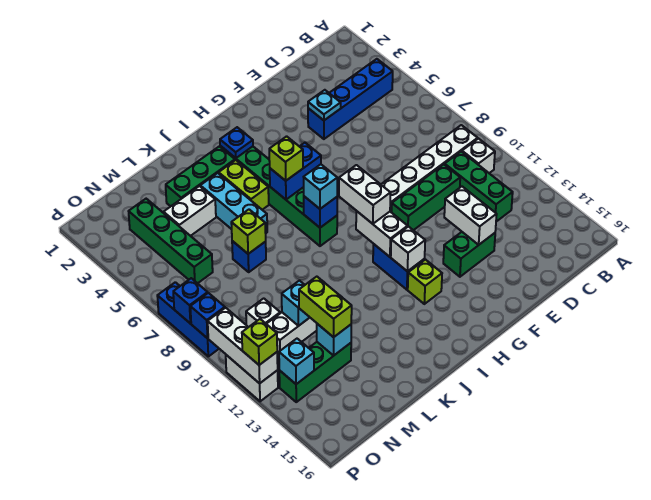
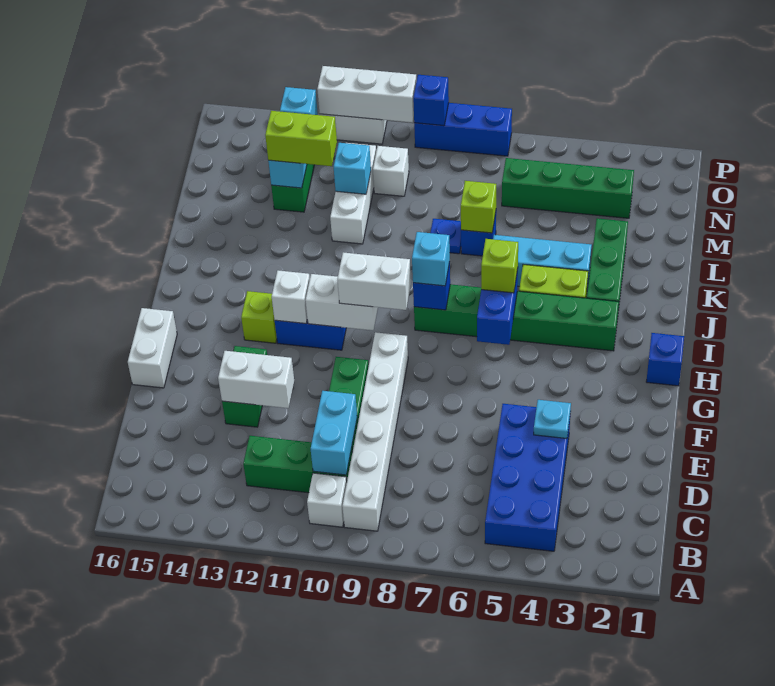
blue brick B4:E4 level 1 -> blue brick B4:E5 level 1
none -> cyan brick C10:D10 level 2
blue plate I3 level 2 -> blue plate L8 level 1
white brick L4:M4 level 1 -> white brick F16:G16 level 1
blue brick P8 level 2 -> blue brick H1 level 1
lime brick P12 level 3 -> none

